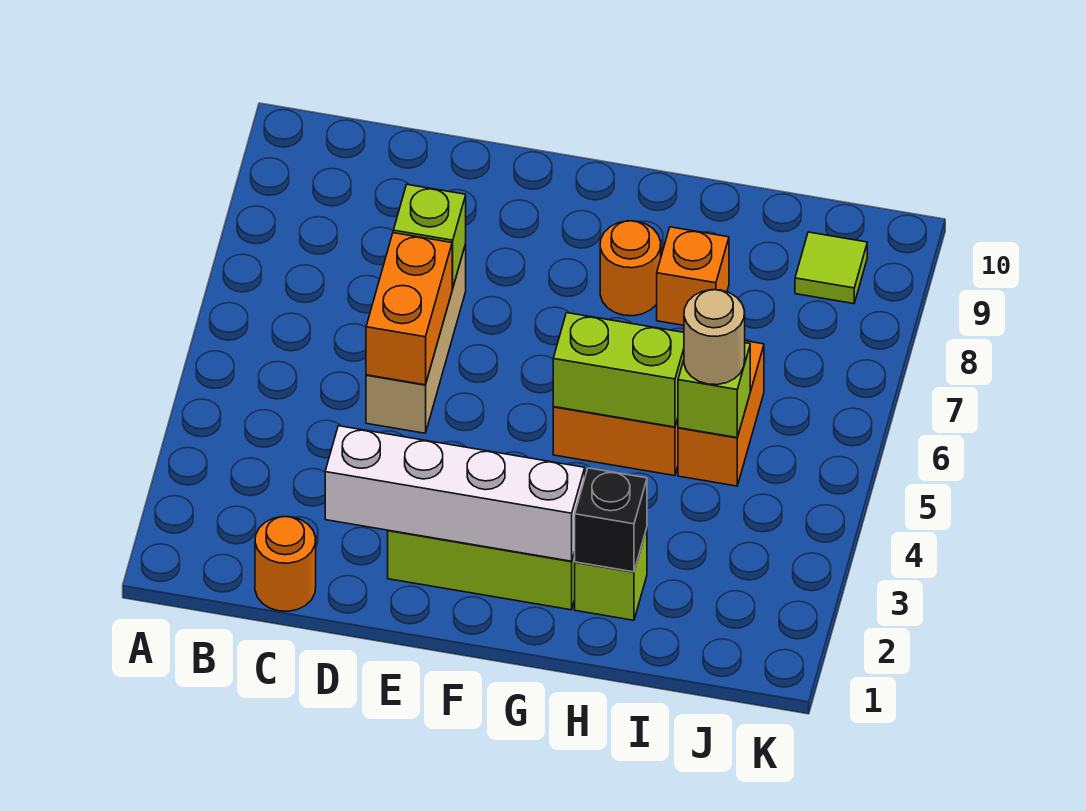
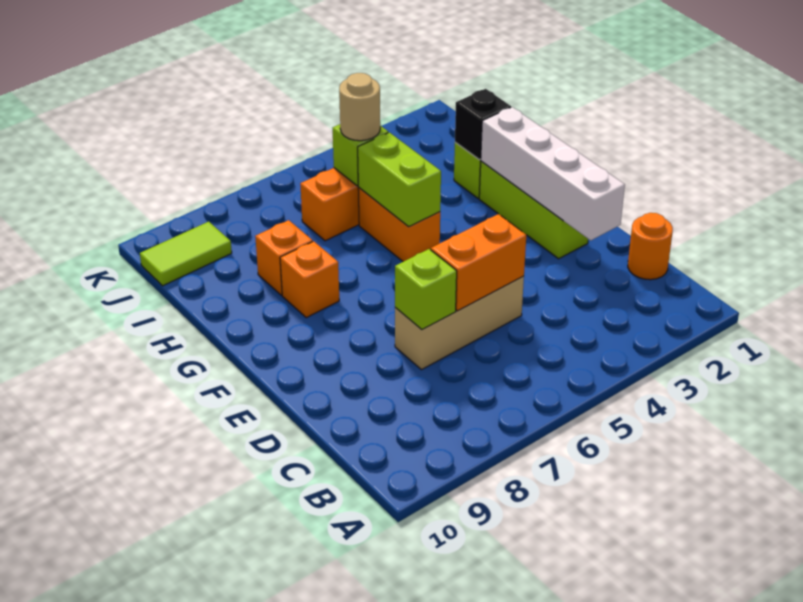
orange round brick G8 level 1 -> orange brick G8 level 1
lime tile J9 level 1 -> lime tile J9:J10 level 1

